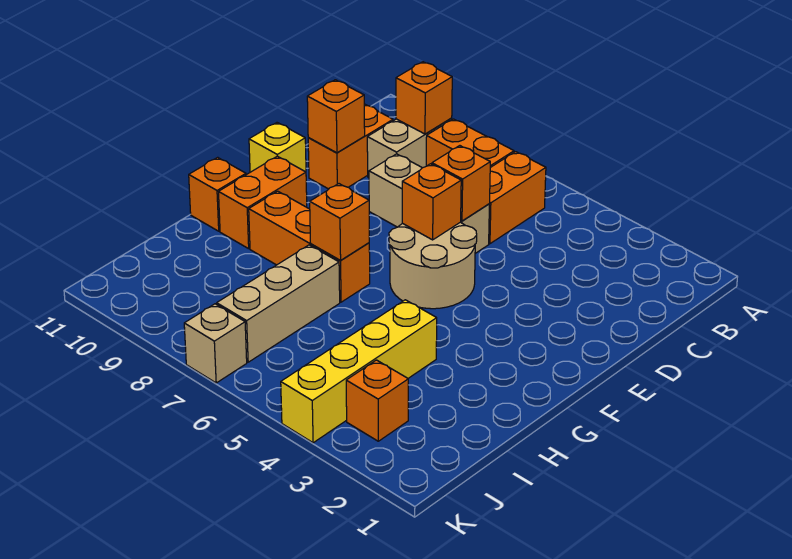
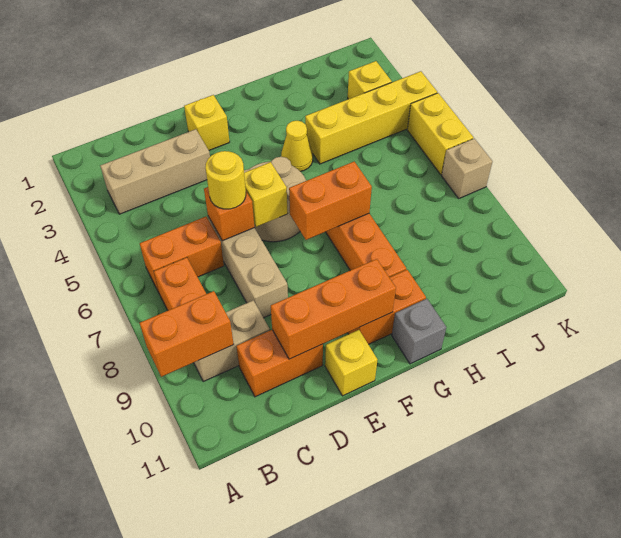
orange brick B9 level 2 -> orange brick A9:B9 level 2
none -> yellow round brick D6 level 3
orange brick D10 level 2 -> orange brick D10:F10 level 2
none -> yellow brick E2 level 1
orange brick E6 level 2 -> yellow brick E6 level 2
none -> yellow cone G4 level 1
orange brick G7 level 2 -> orange brick F7:G7 level 2
orange brick G11 level 1 -> grey brick G11 level 1
tan brick H7:J7 level 1 -> tan brick B3:D3 level 1
orange brick J3 level 1 -> yellow brick J3 level 1
none -> yellow brick K5:K6 level 1

